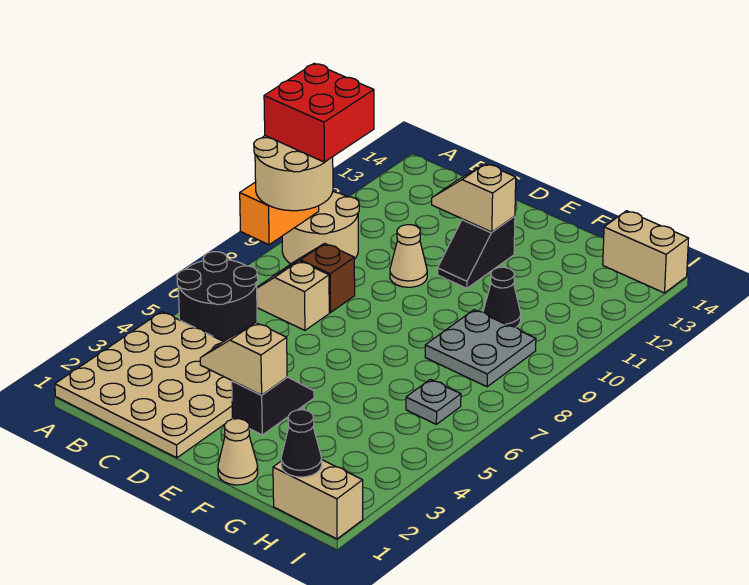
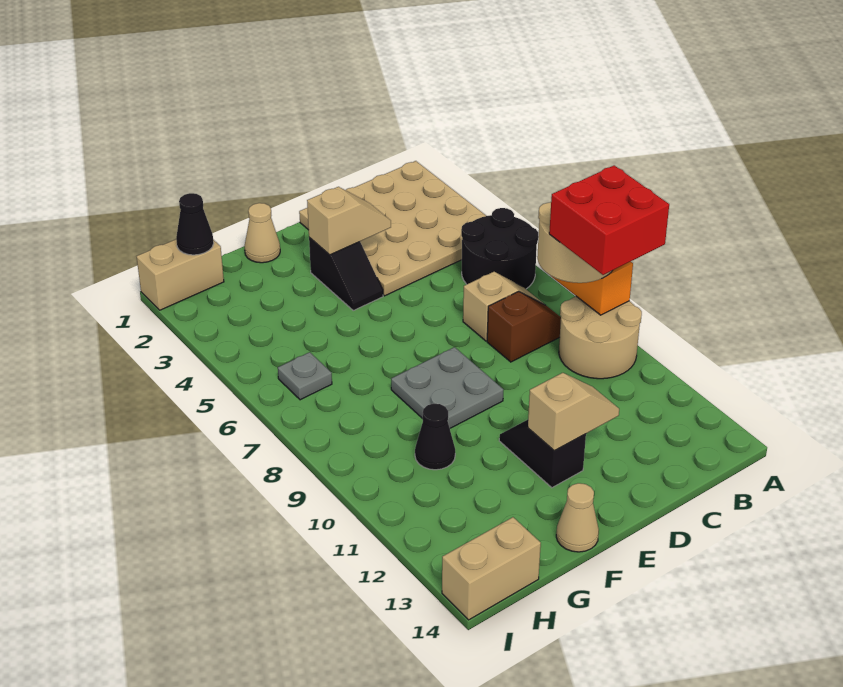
tan cone D10 level 1 -> tan cone F14 level 1
grey plate G8:H9 level 1 -> grey plate E8:F9 level 1

